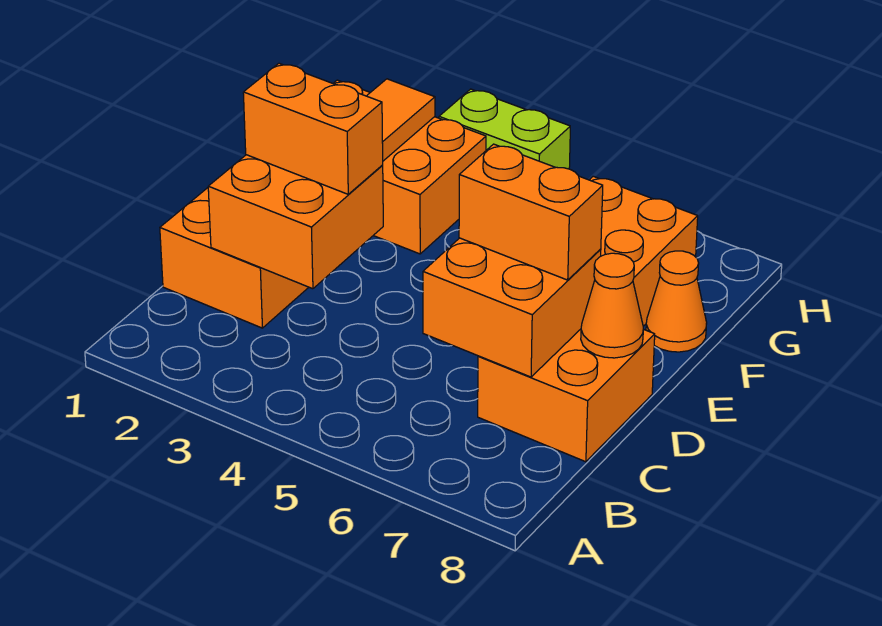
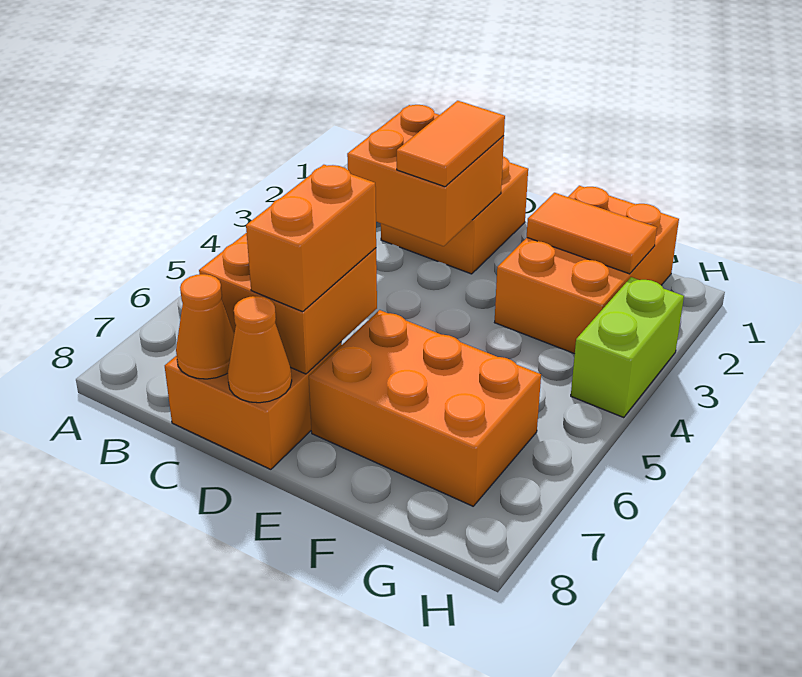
orange brick D2:D3 level 3 -> orange tile D2:D3 level 3
orange cone F8 level 1 -> orange cone C8 level 2

